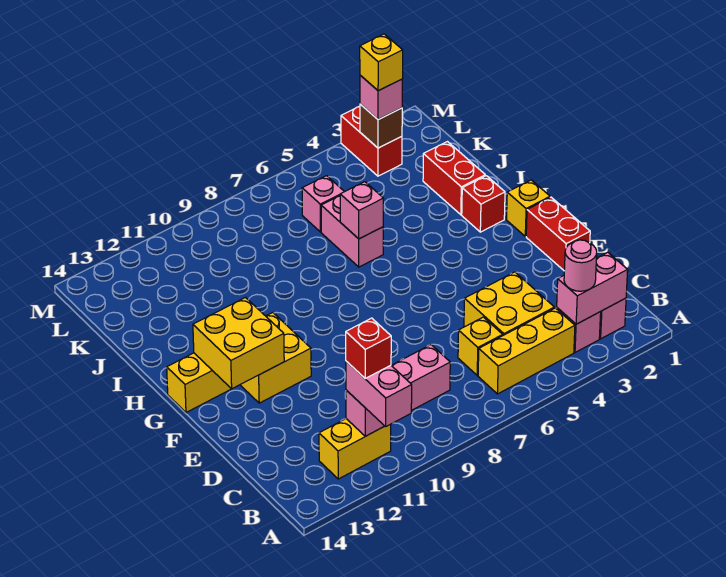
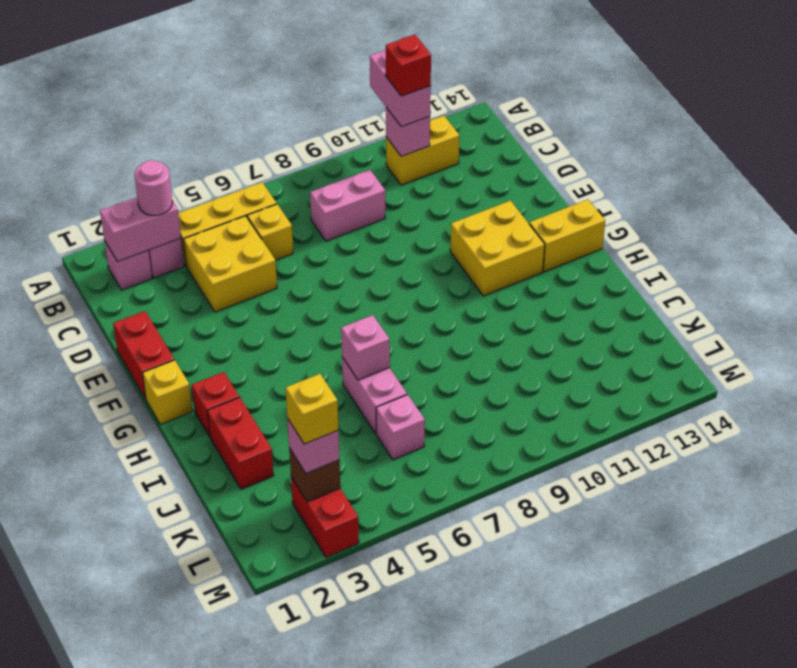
yellow brick F12:G13 level 2 -> none

